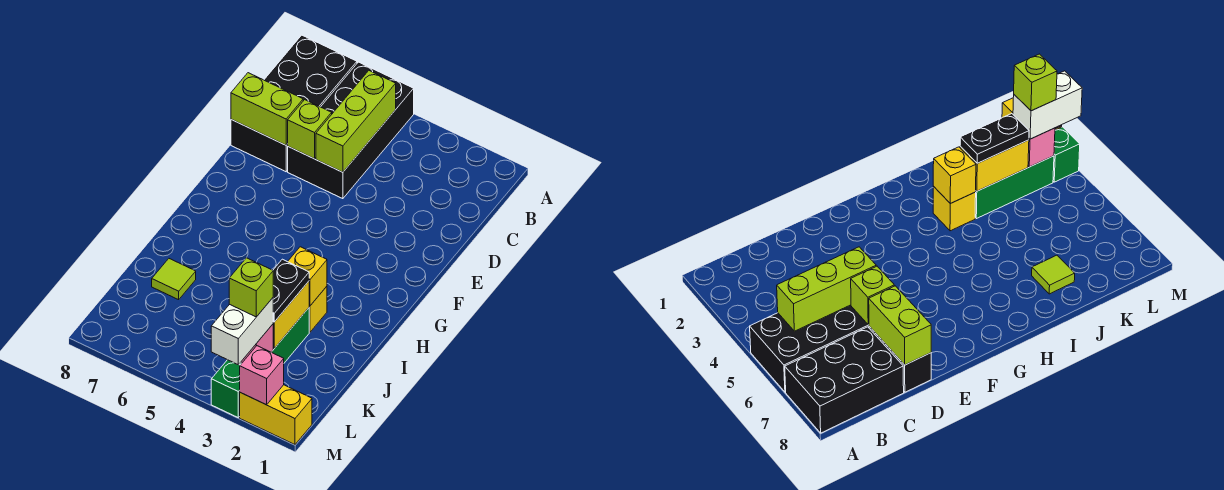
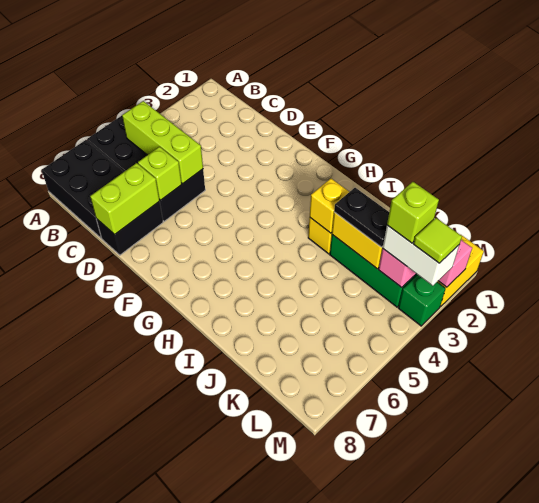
lime tile J7 level 1 -> lime tile M3 level 4

